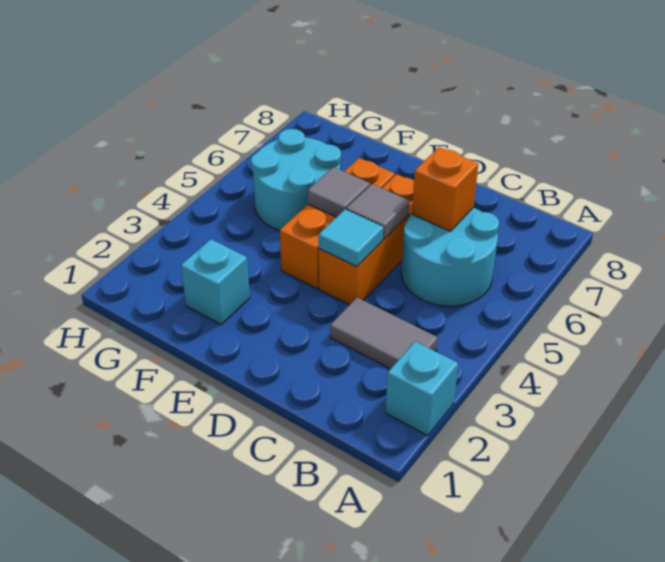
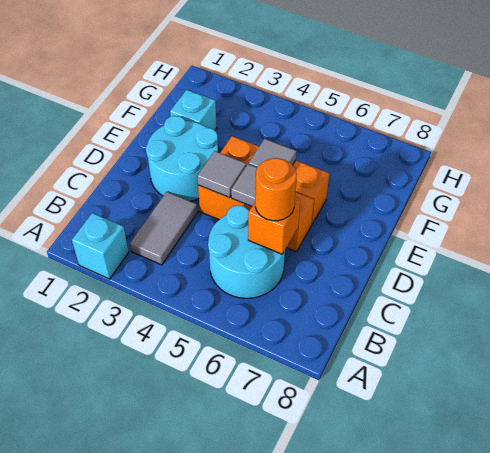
none -> orange round brick C6 level 3
cyan tile D4 level 2 -> grey tile D4 level 2
cyan round brick F5:G6 level 1 -> cyan round brick D2:E3 level 1

